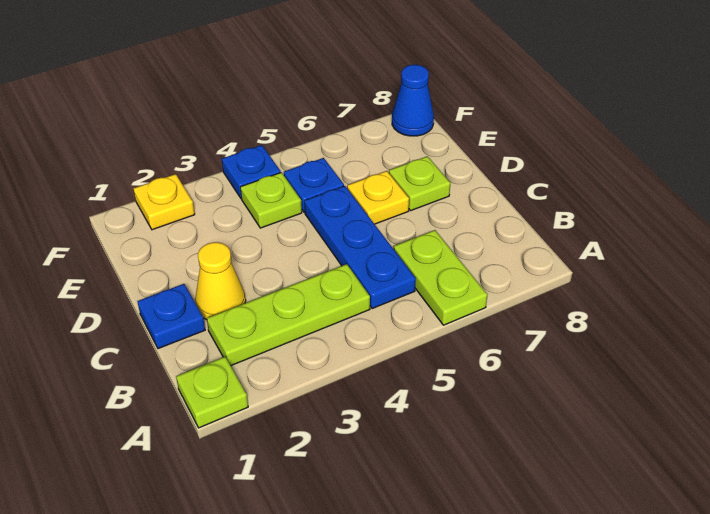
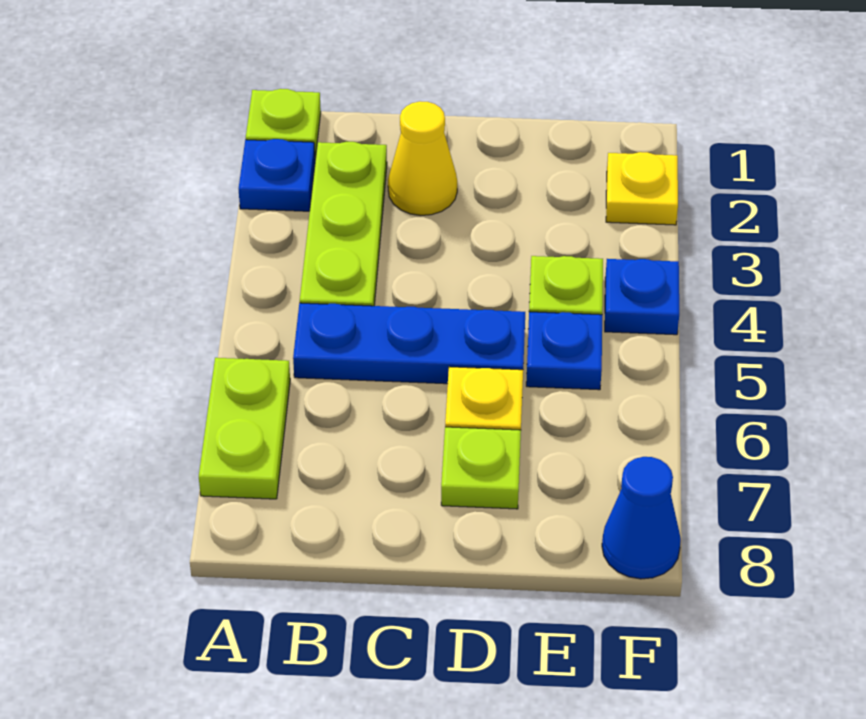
lime plate A6:B6 level 1 -> lime plate A6:A7 level 1
blue plate C1 level 1 -> blue plate A2 level 1

